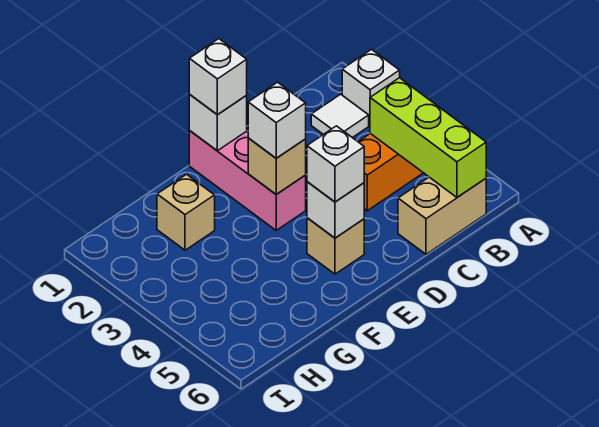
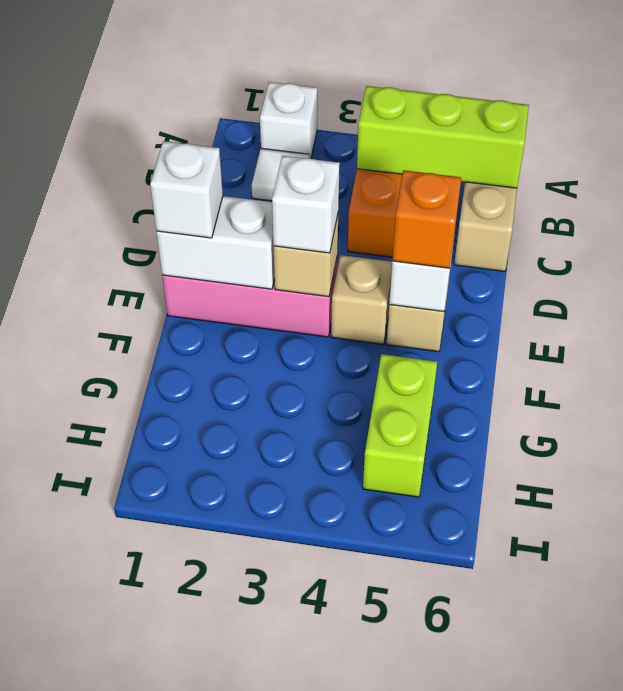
white brick E1 level 2 -> white brick E1:E2 level 2
white brick E5 level 3 -> orange brick E5 level 3
tan brick G2 level 1 -> tan brick E4 level 1
none -> lime brick G5:H5 level 1

